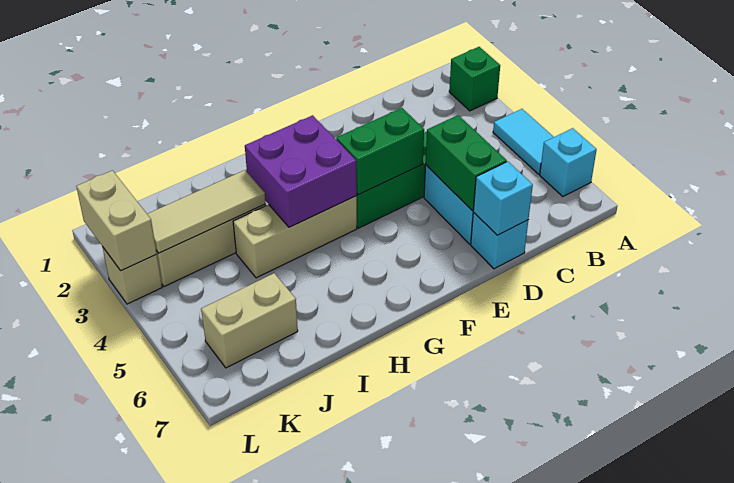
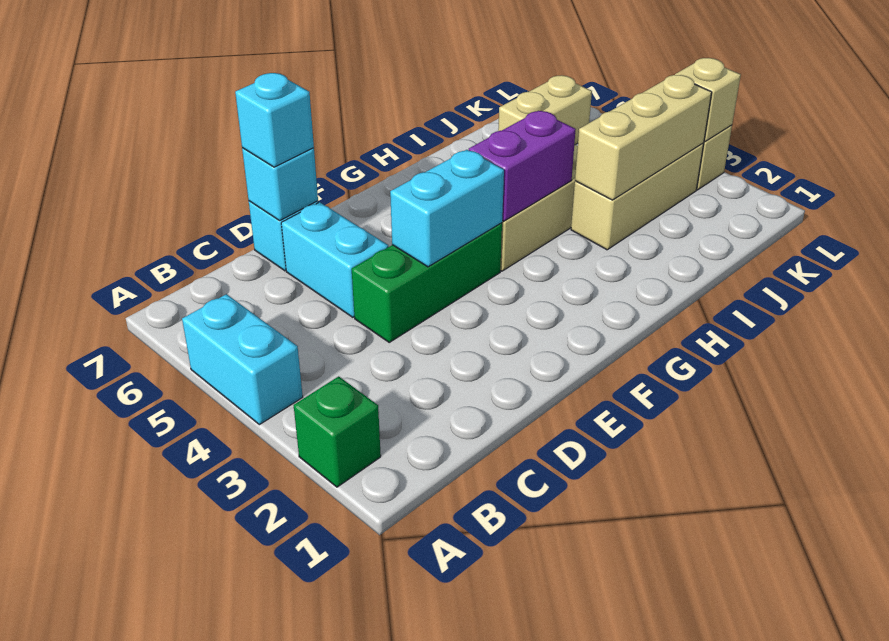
cyan tile A4:A5 level 1 -> cyan brick A4:A5 level 1
cyan brick A6 level 1 -> cyan brick D7 level 3
green brick D5:D6 level 2 -> none
green brick E4:F4 level 2 -> cyan brick E4:F4 level 2
purple brick G3:H4 level 2 -> purple brick G4:H4 level 2
tan tile I3:K3 level 2 -> tan brick I3:K3 level 2
tan brick L2:L3 level 2 -> tan brick L3 level 2

